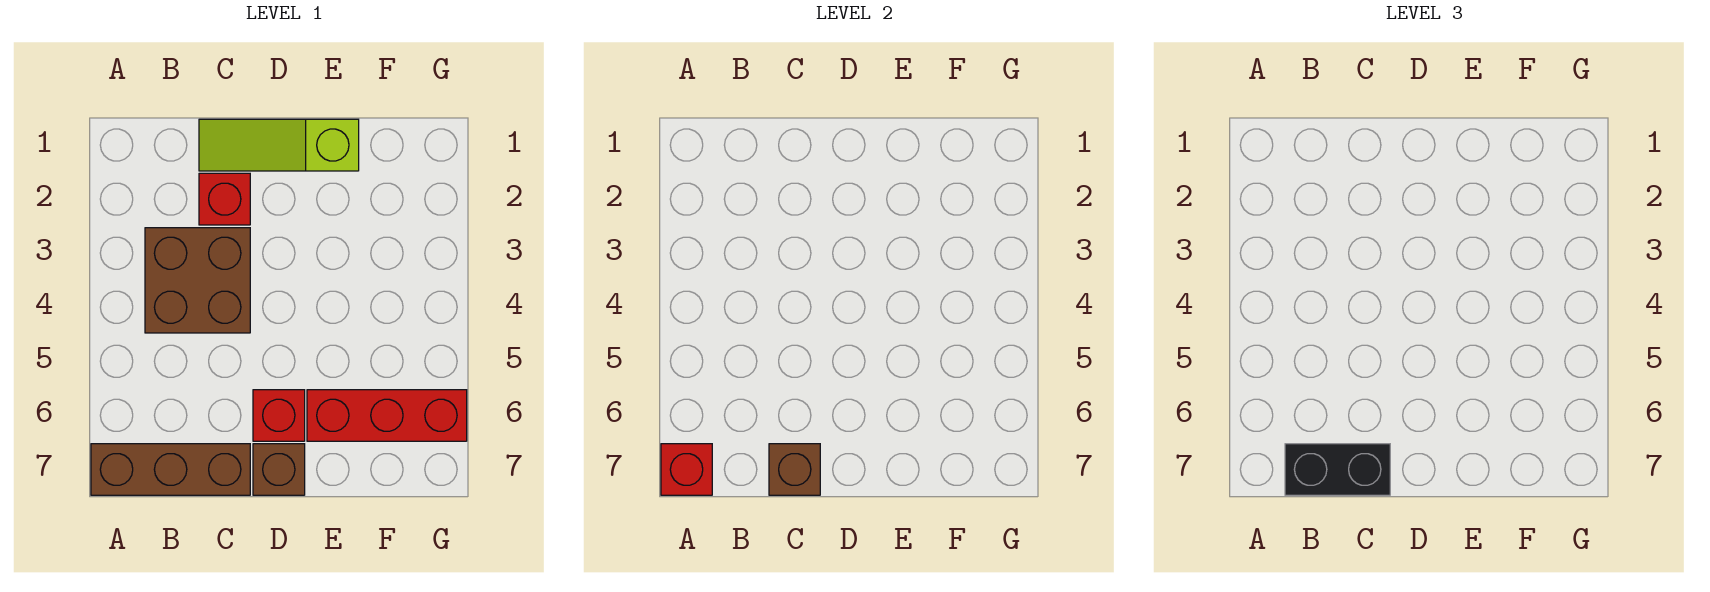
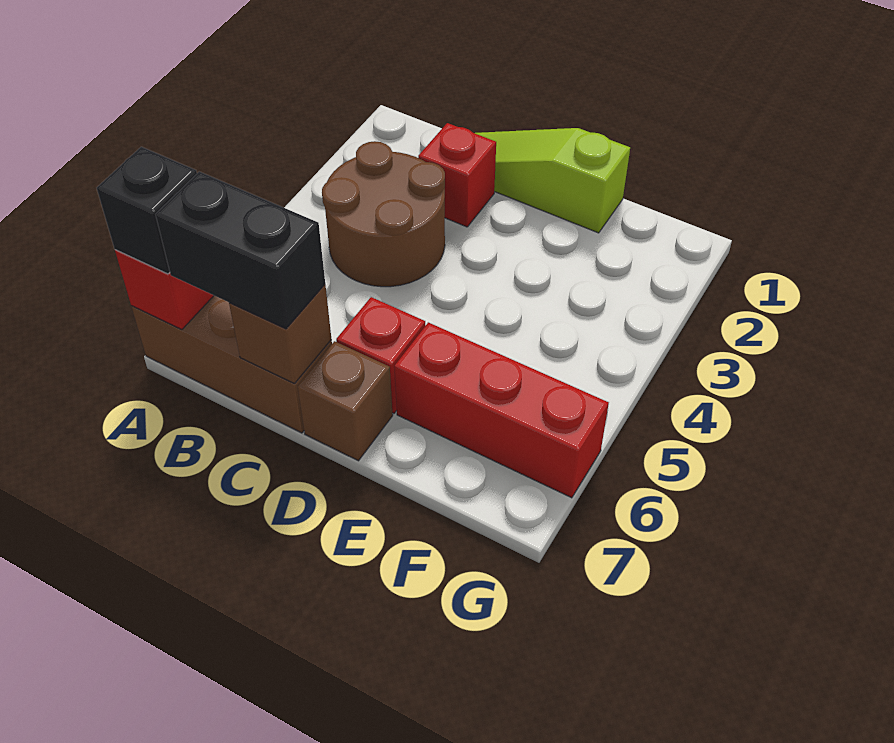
none -> black brick A7 level 3
brown brick B3:C4 level 1 -> brown round brick B3:C4 level 1

